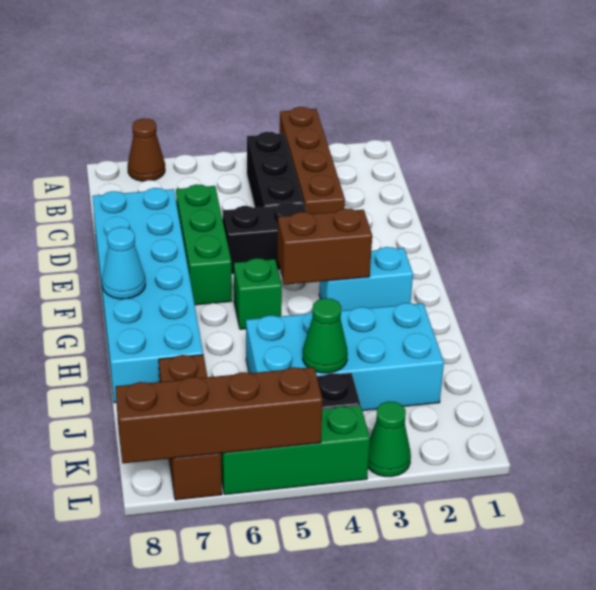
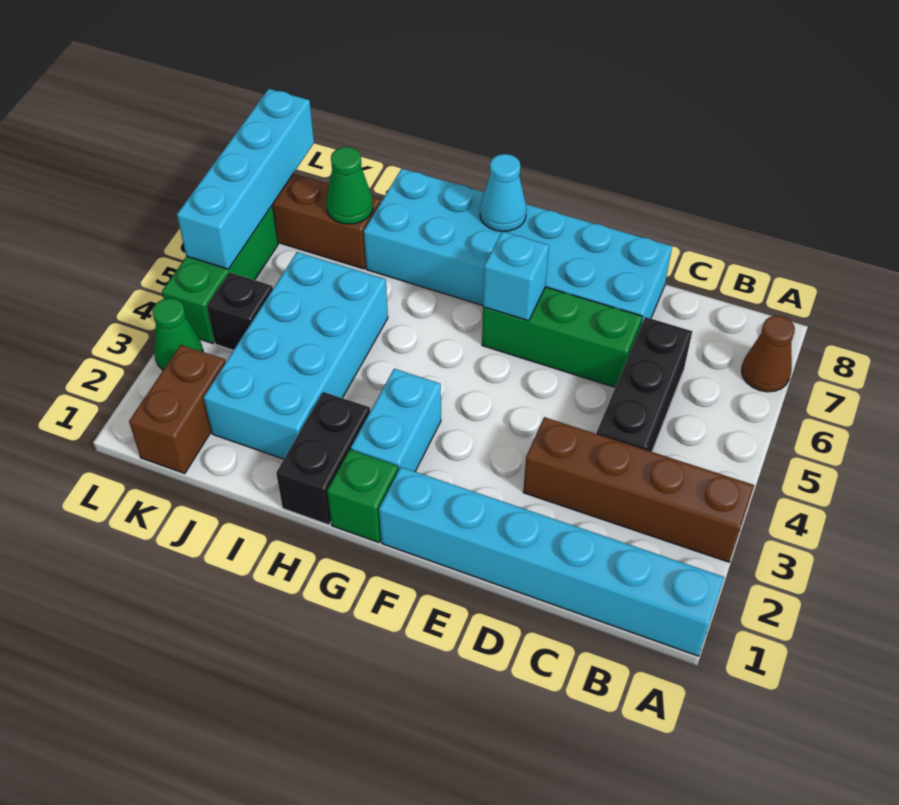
none -> cyan brick A1:F1 level 1
black brick B4:D4 level 1 -> black brick C4:C6 level 1
black brick E4:E5 level 1 -> black brick H1:H2 level 1
none -> cyan brick F6 level 2
brown brick G3:G4 level 2 -> brown brick K1:K2 level 1
green brick G5 level 1 -> green brick G1 level 1
green cone J4 level 2 -> green cone J7 level 2
brown brick L5:L8 level 2 -> cyan brick L5:L8 level 2

